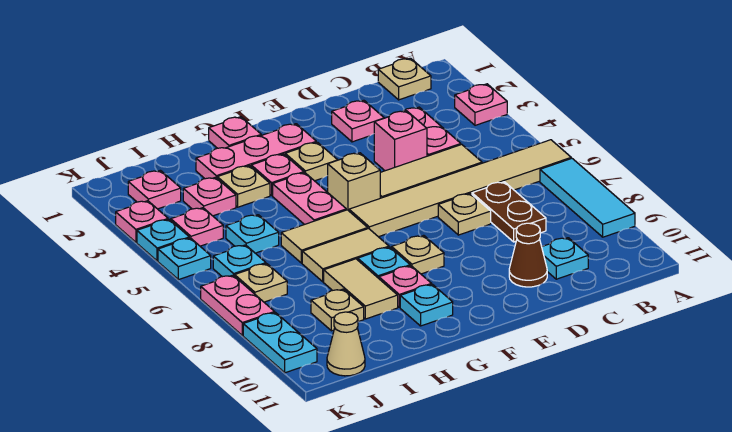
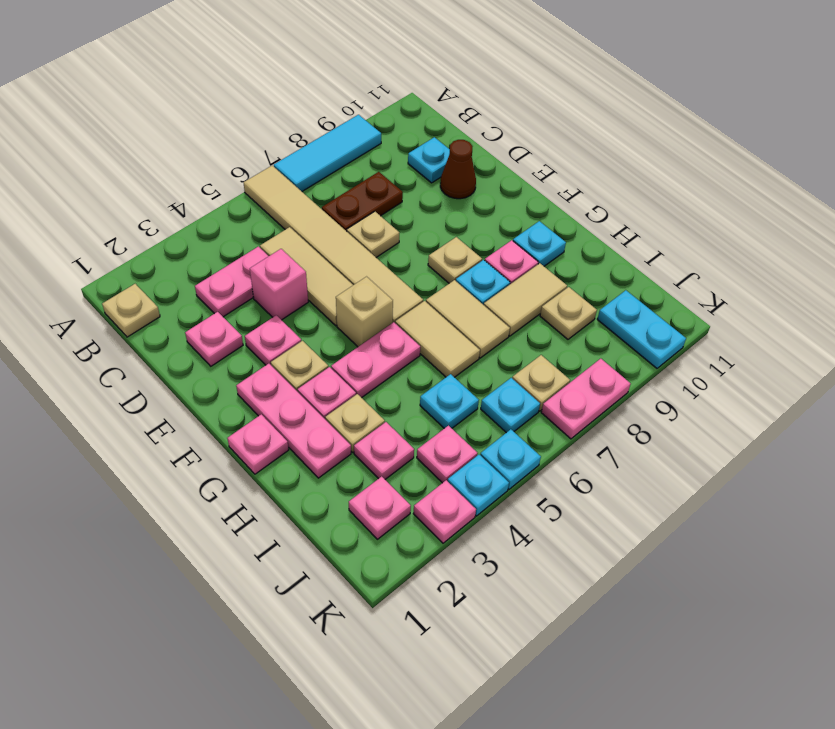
pink plate A3 level 1 -> pink plate E3 level 1
tan cone J11 level 1 -> none
cyan plate K9:K10 level 1 -> cyan plate J10:K10 level 1

